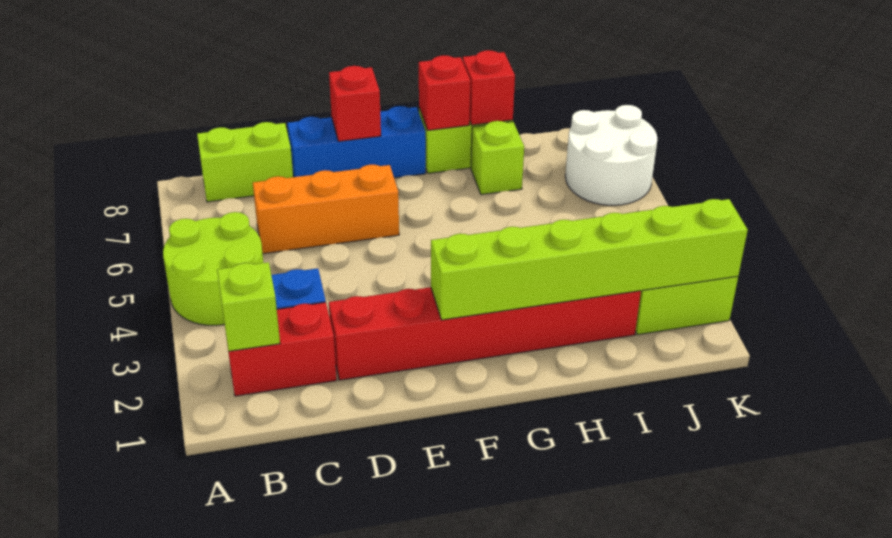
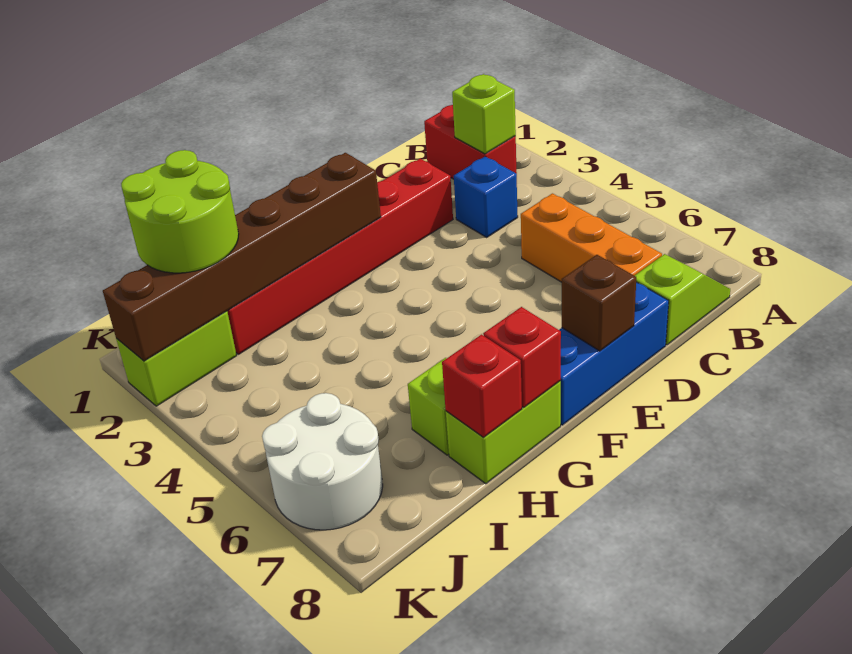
lime round brick A4:B5 level 1 -> lime round brick I1:J2 level 3
red brick B2:C2 level 1 -> red brick B1:B2 level 1
lime brick B8:C8 level 1 -> lime slope B8:C8 level 1 top C
orange brick C6:E6 level 1 -> orange brick C5:C7 level 1
red brick E8 level 2 -> brown brick E8 level 2
lime brick F2:K2 level 2 -> brown brick F2:K2 level 2

